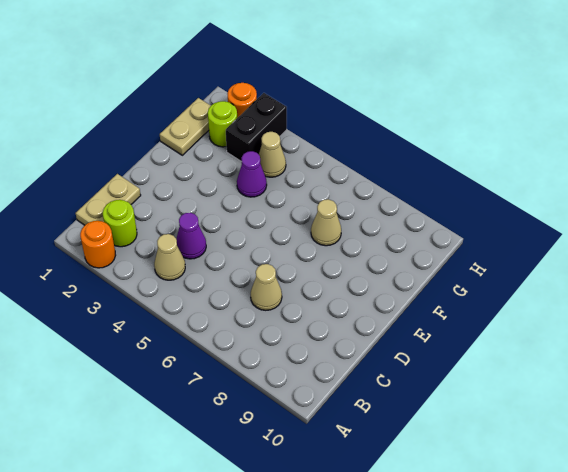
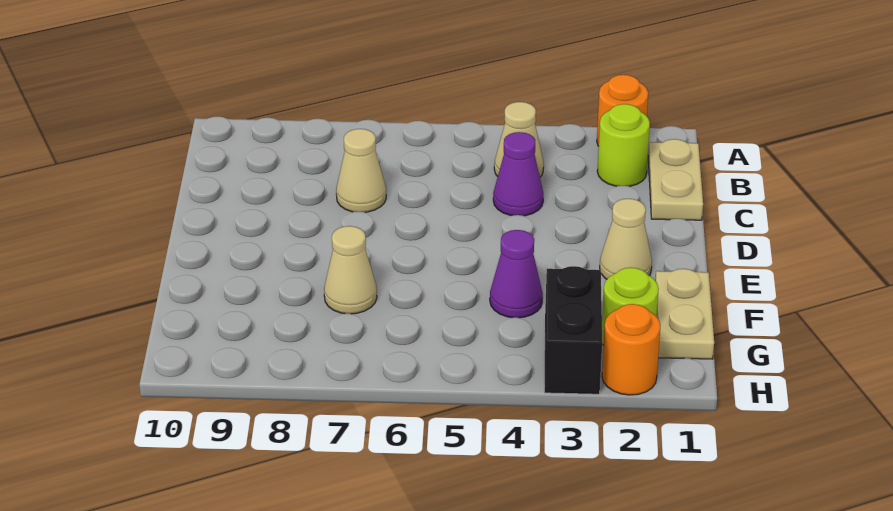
tan cone G4 level 1 -> tan cone E2 level 1

